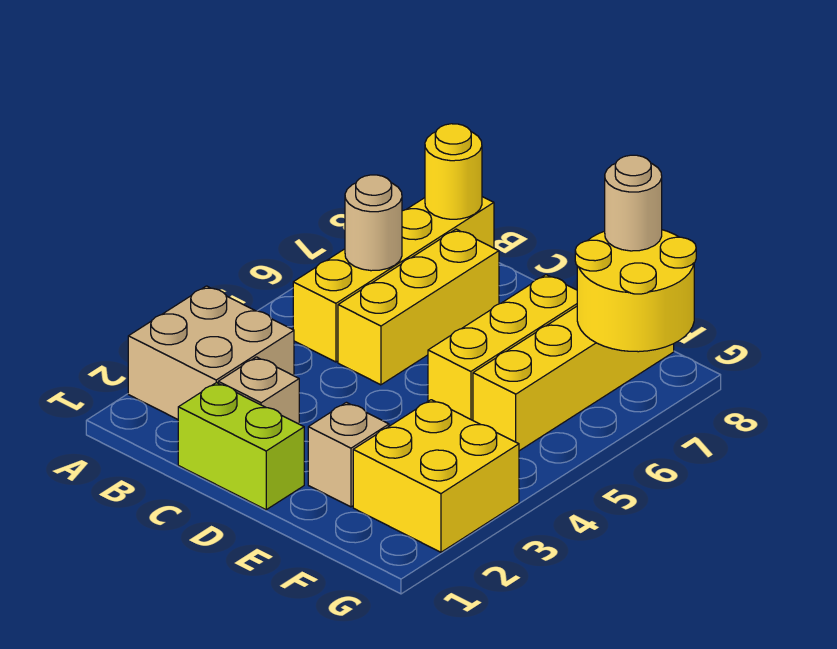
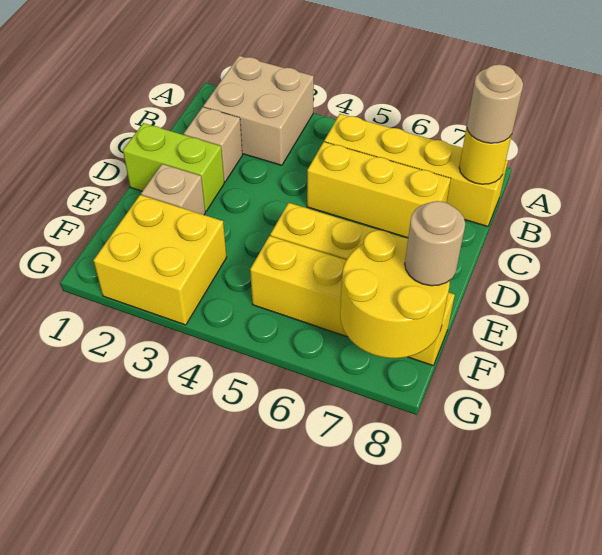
tan round brick B6 level 2 -> tan round brick B8 level 3
lime brick C1:D1 level 1 -> lime brick D1:D2 level 1

